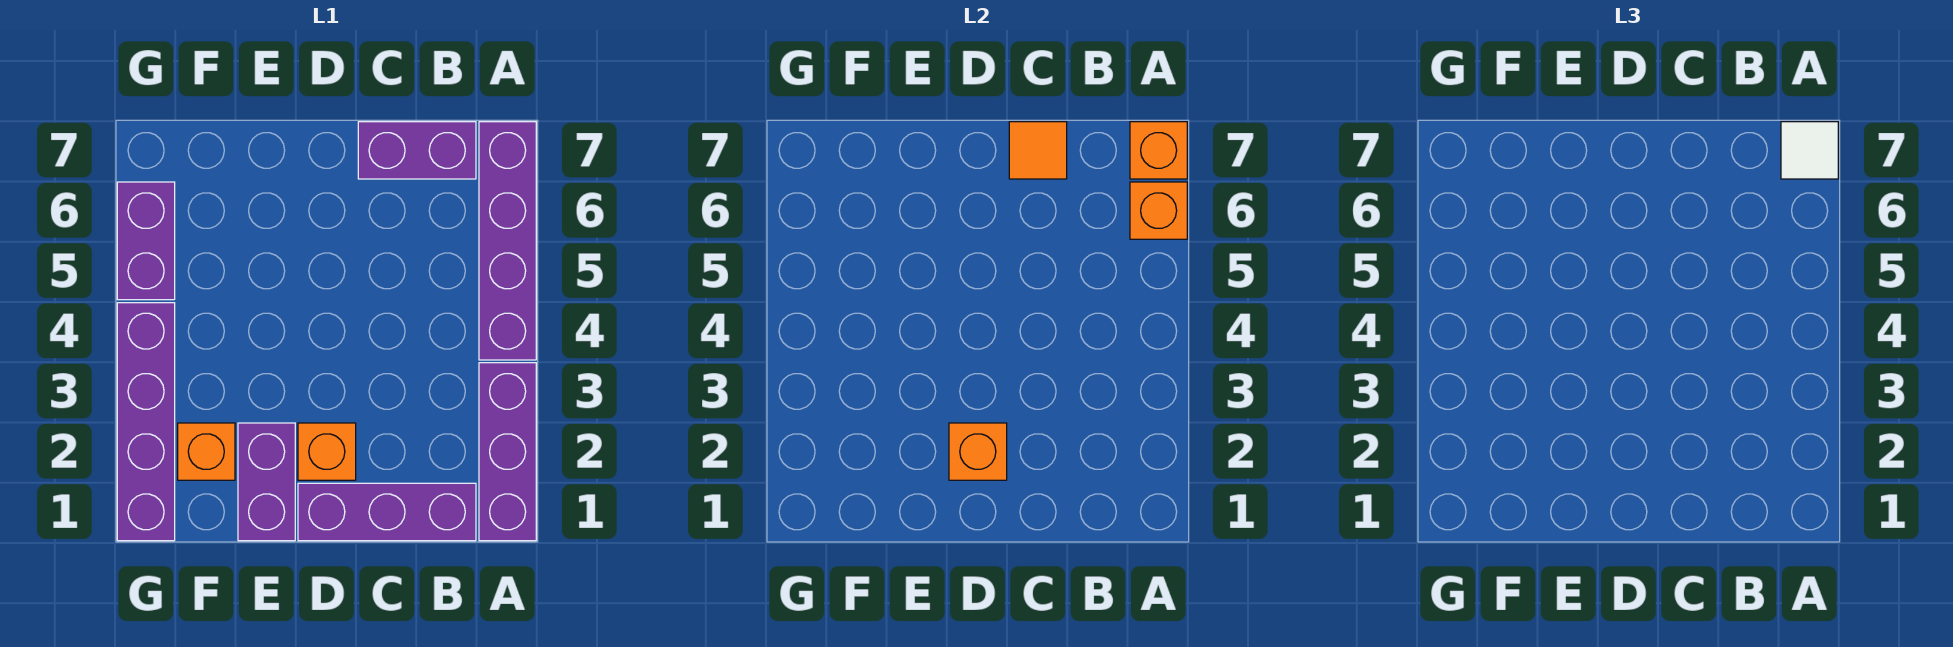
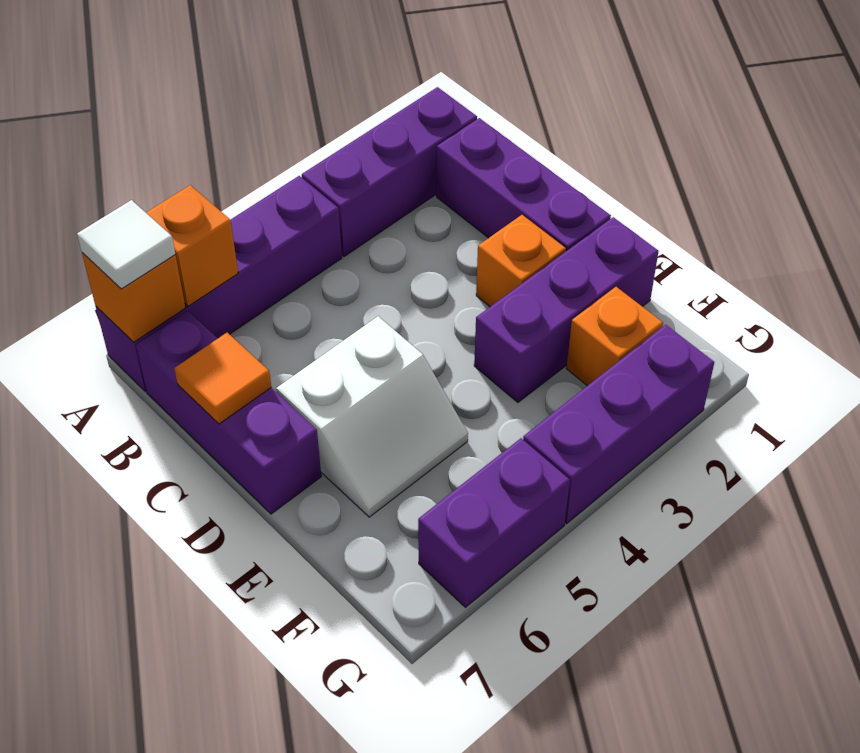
purple brick B7:C7 level 1 -> purple brick B7:D7 level 1
orange brick D2 level 2 -> none
none -> white slope D5:E6 level 1 top D
purple brick E1:E2 level 1 -> purple brick E1:E3 level 1
purple brick G1:G4 level 1 -> purple brick G2:G4 level 1

